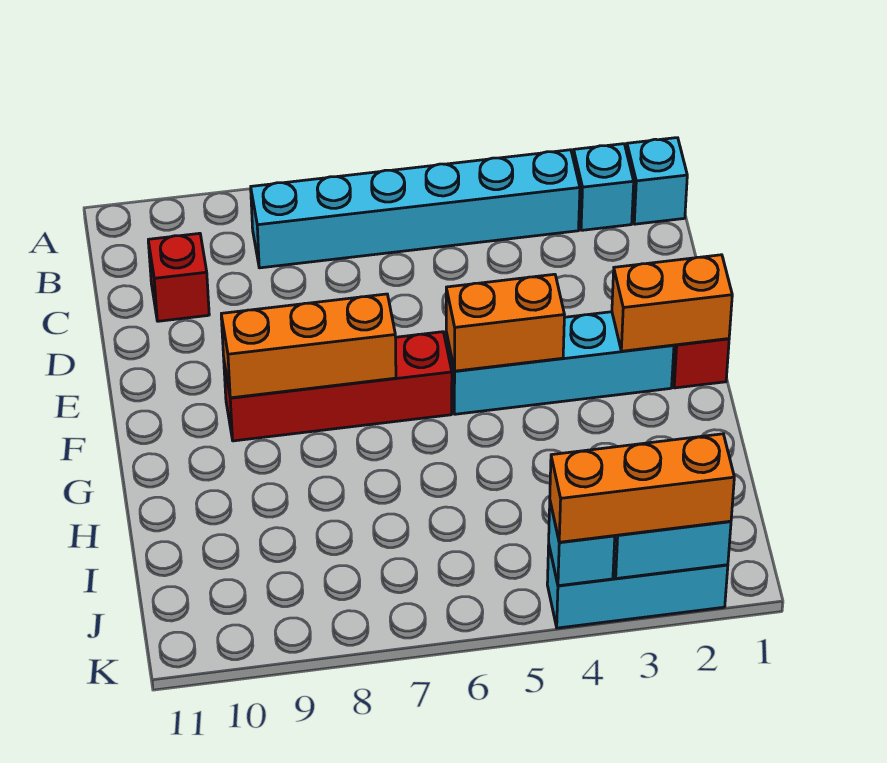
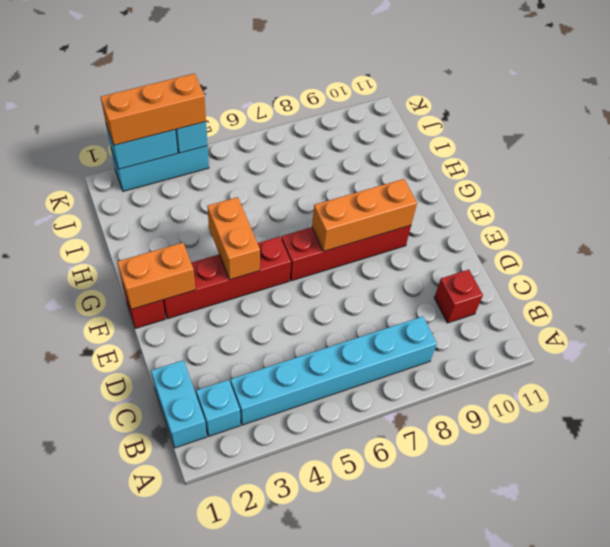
cyan brick B1 level 1 -> cyan brick B1:C1 level 1
cyan brick F2:F5 level 1 -> red brick F2:F5 level 1
orange brick F4:F5 level 2 -> orange brick F4:G4 level 2

